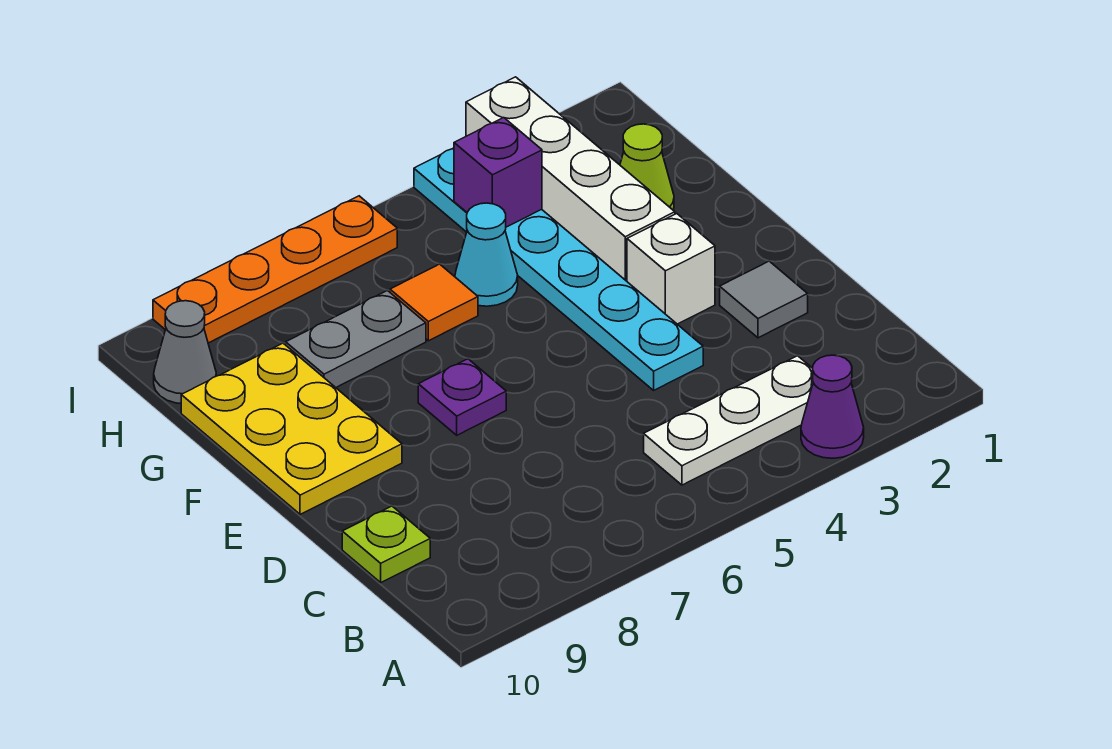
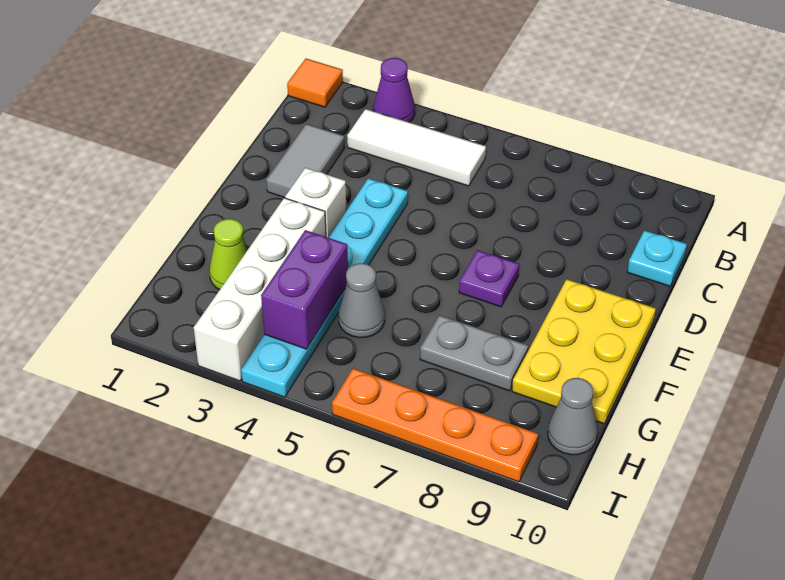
white plate B3:B5 level 1 -> white tile B3:B5 level 1
lime plate C10 level 1 -> cyan plate C10 level 1
grey tile D2 level 1 -> grey tile C2:D2 level 1
cyan cone G5 level 1 -> grey cone G5 level 1
orange tile G6 level 1 -> orange tile A1 level 1
purple brick H4 level 2 -> purple brick G4:H4 level 2

